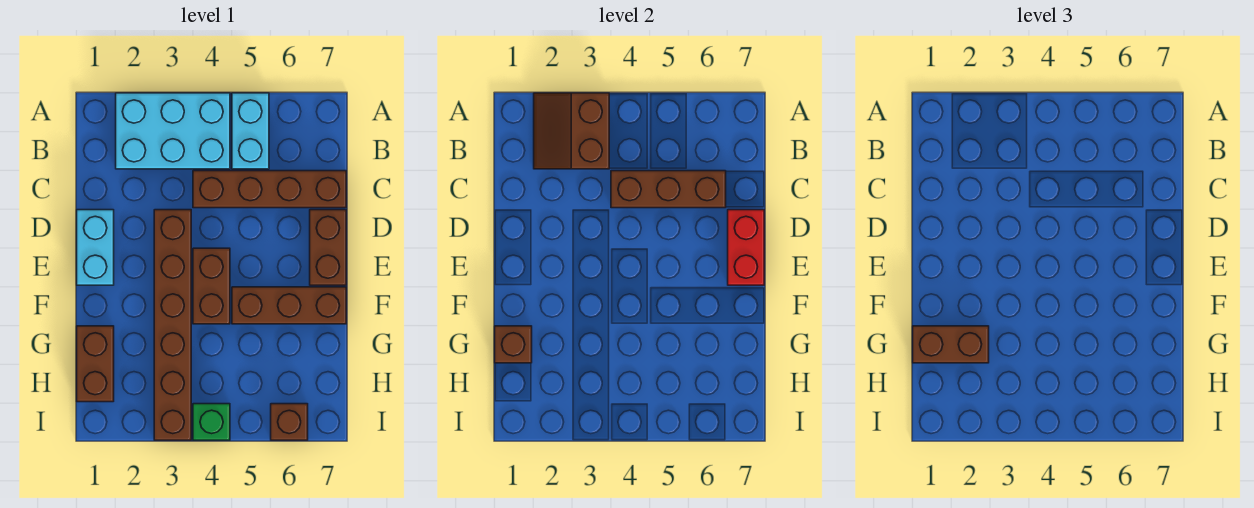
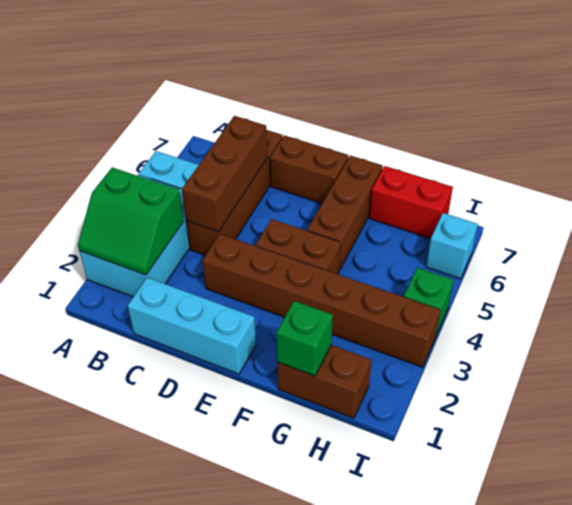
brown slope A2:B3 level 2 top 3 -> green slope A2:B3 level 2 top 3
cyan brick D1:E1 level 1 -> cyan brick C1:E1 level 1
red brick D7:E7 level 2 -> red brick G7:H7 level 1
brown brick G1 level 2 -> green brick G1 level 2
brown brick G1:G2 level 3 -> none
brown brick I6 level 1 -> cyan brick I6 level 1

